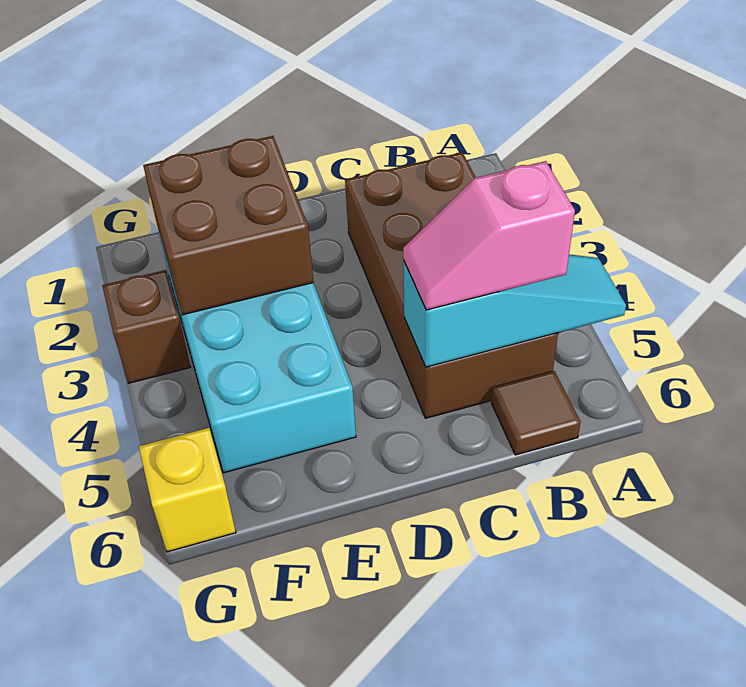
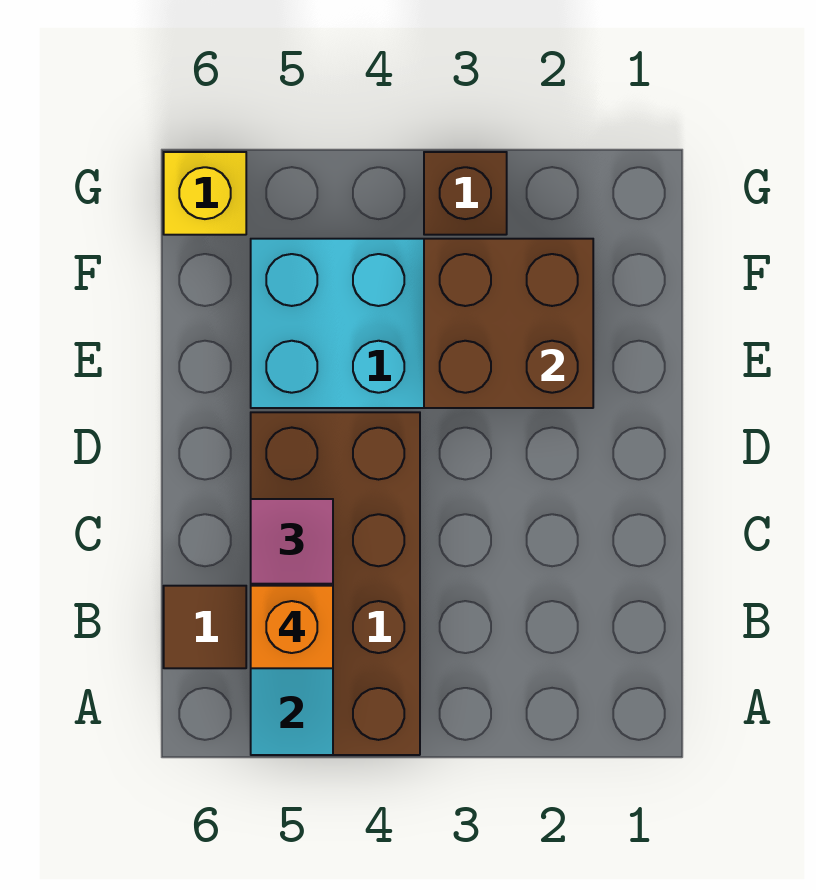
brown brick B2:C5 level 1 -> brown brick A4:D5 level 1
none -> orange brick B5 level 4

